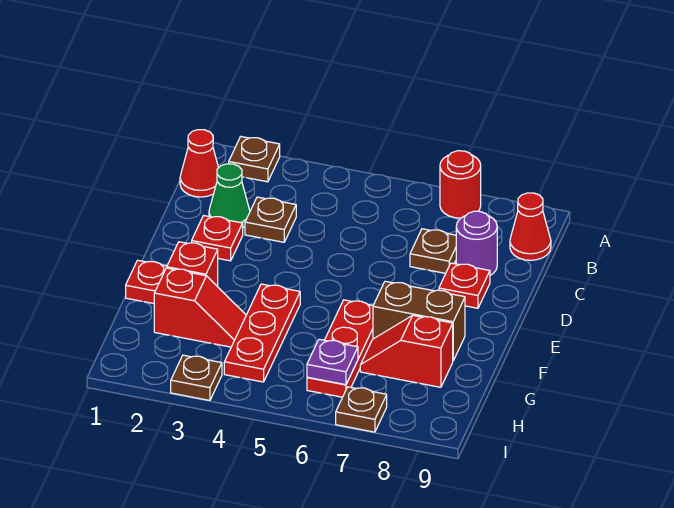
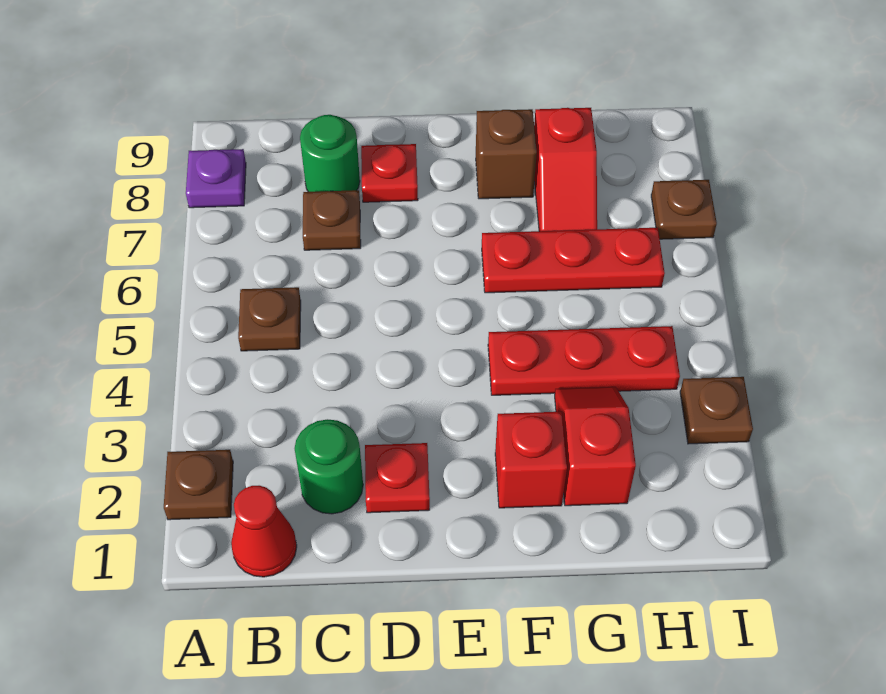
red round brick A7 level 1 -> none
red cone B9 level 1 -> none
green cone C2 level 1 -> green round brick C2 level 1
brown plate C3 level 1 -> brown plate B5 level 1
purple round brick C8 level 1 -> green round brick C8 level 1
red plate F1 level 1 -> none
brown brick F7:F8 level 1 -> brown brick F8 level 1
purple plate H6 level 2 -> purple plate A8 level 1

